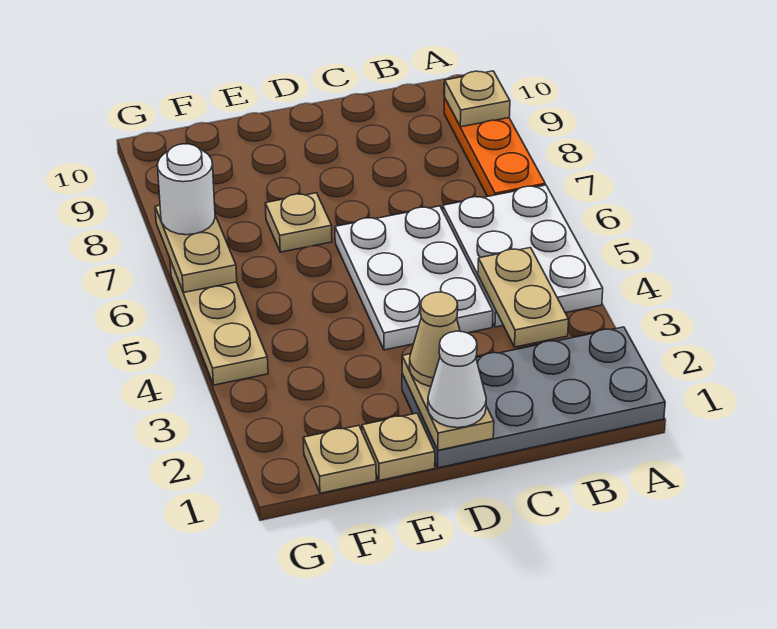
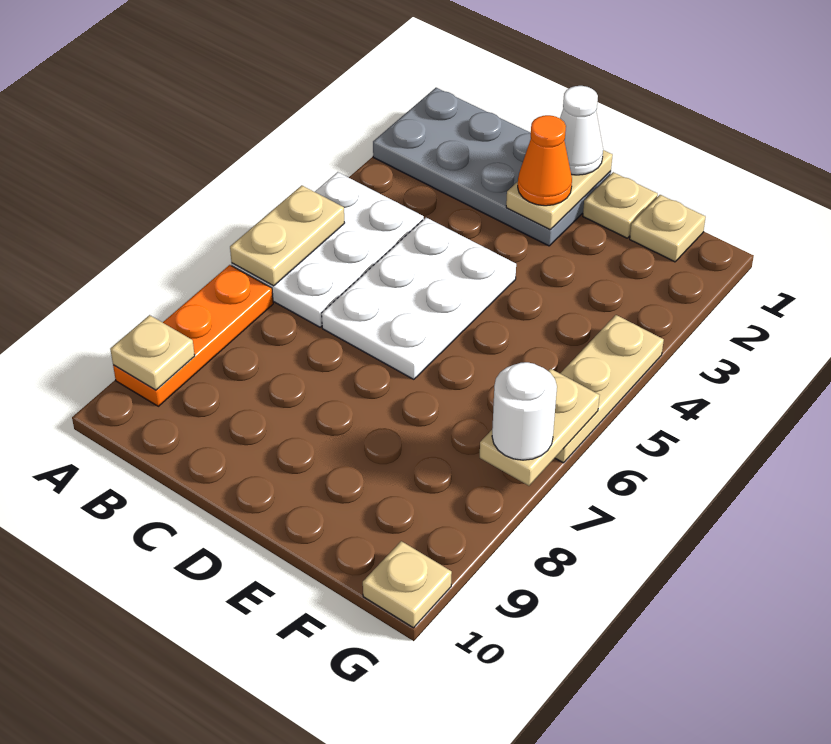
tan plate B3:B4 level 2 -> tan plate A5:A6 level 2
tan cone D2 level 3 -> orange cone D2 level 3
tan plate E7 level 1 -> tan plate G10 level 1

